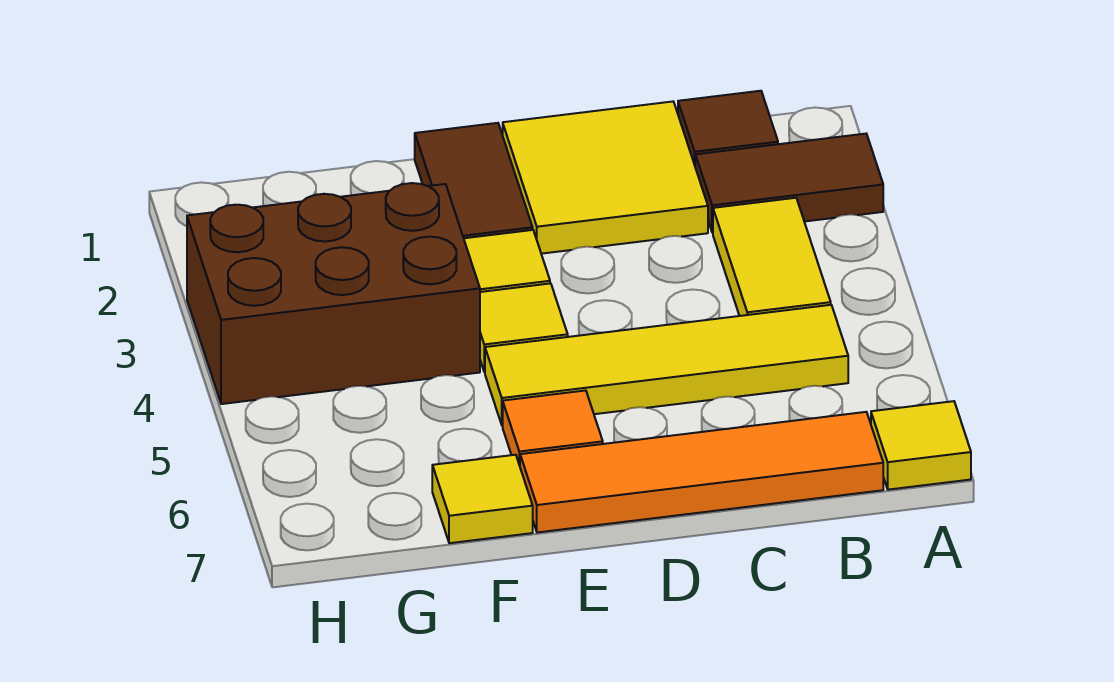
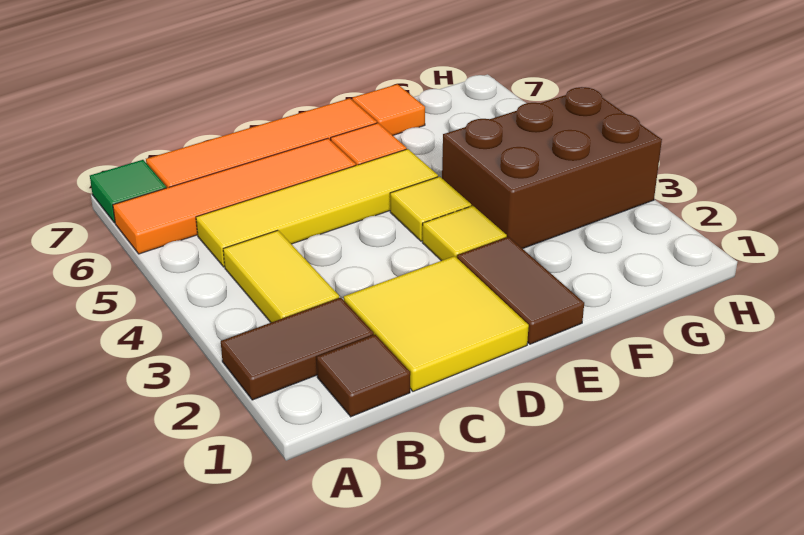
none -> orange tile A6:D6 level 1
yellow tile A7 level 1 -> green tile A7 level 1
yellow tile F7 level 1 -> orange tile F7 level 1

